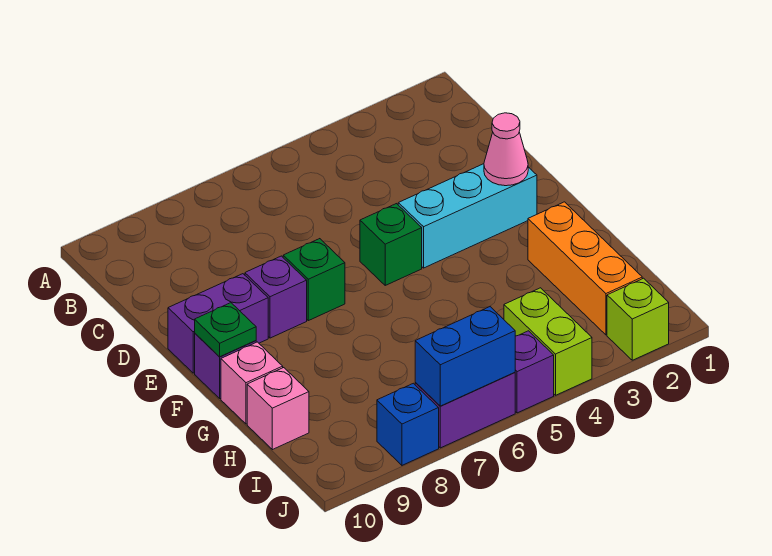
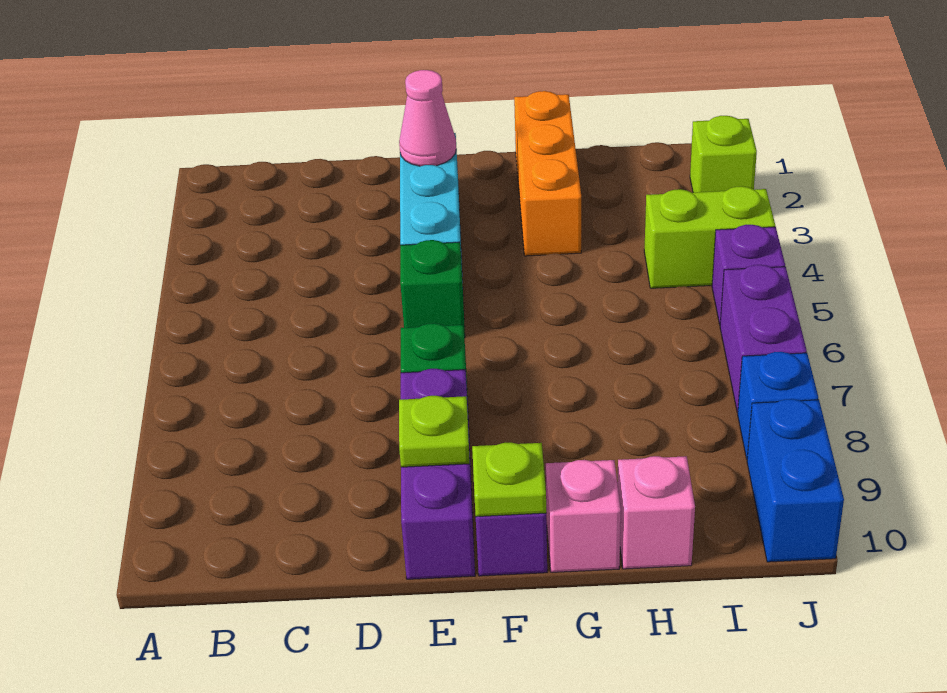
none -> lime plate E9 level 2
green plate F10 level 2 -> lime plate F10 level 2
orange brick G2:I2 level 1 -> orange brick G1:G3 level 1
blue brick J6:J7 level 2 -> blue brick J9:J10 level 1

